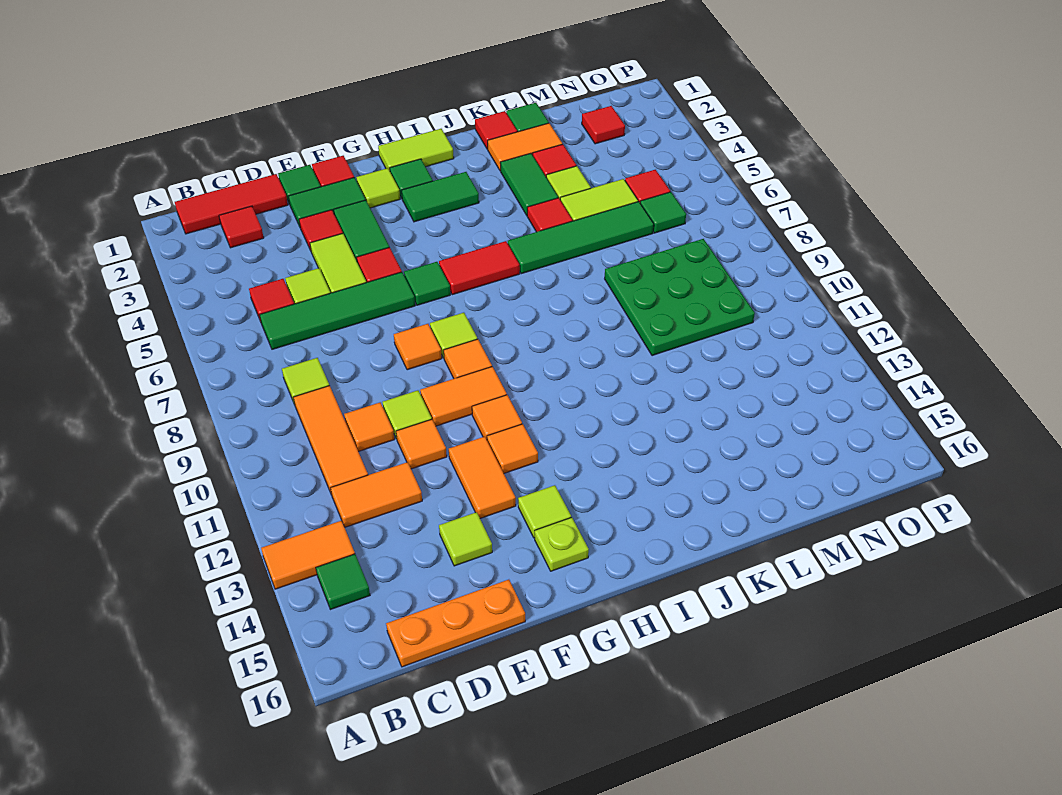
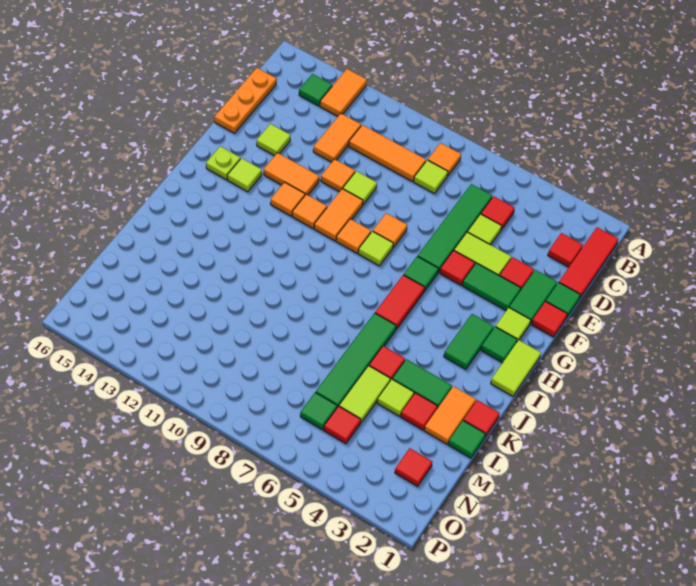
orange tile D10 level 1 -> orange tile B8 level 1
green plate L8:N10 level 1 -> none

